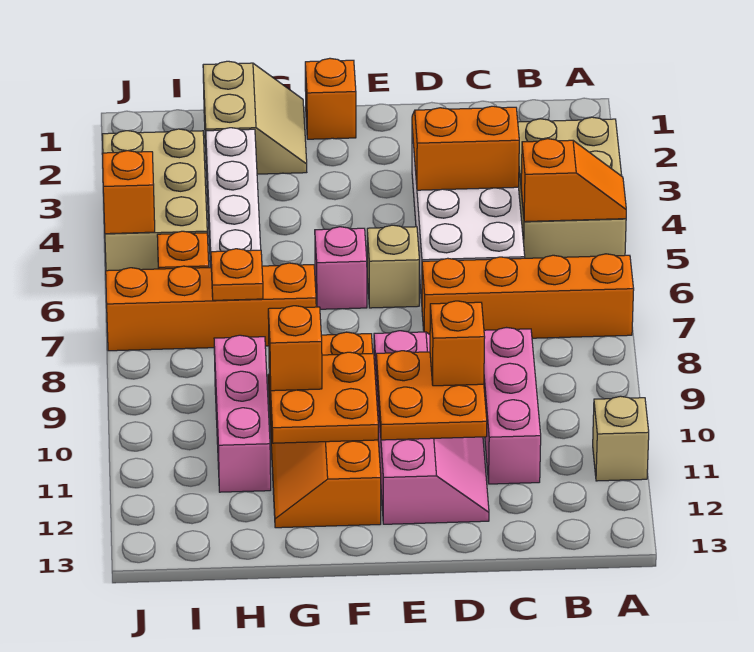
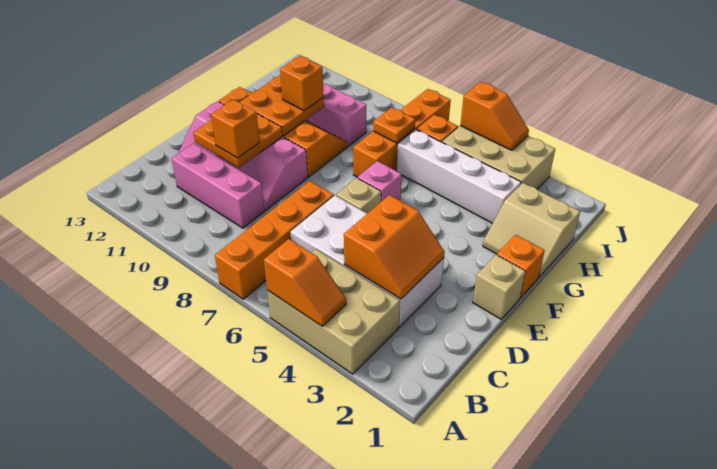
orange slope A5:B5 level 2 top B -> orange slope A4:A5 level 2 top 5
tan brick A11 level 1 -> tan brick E1 level 1

